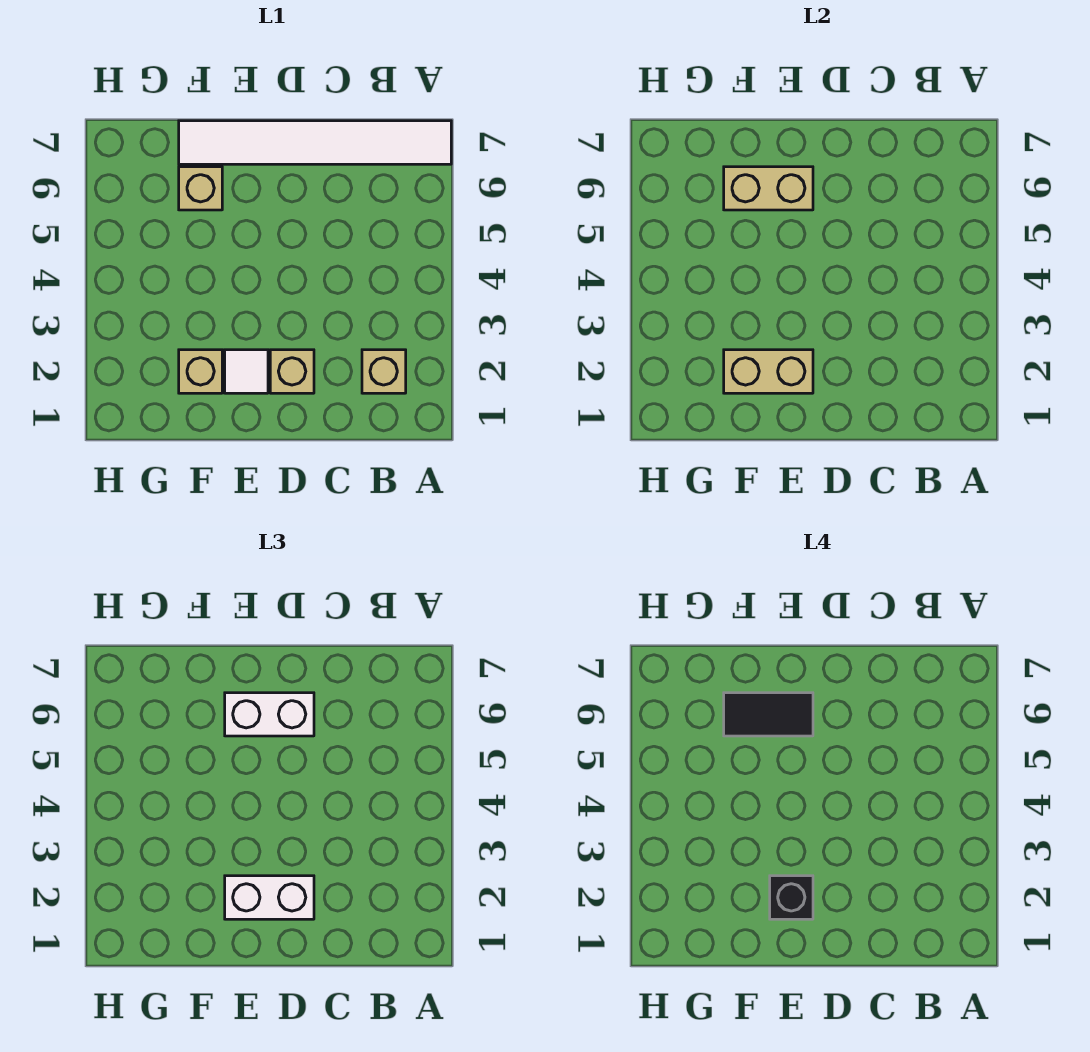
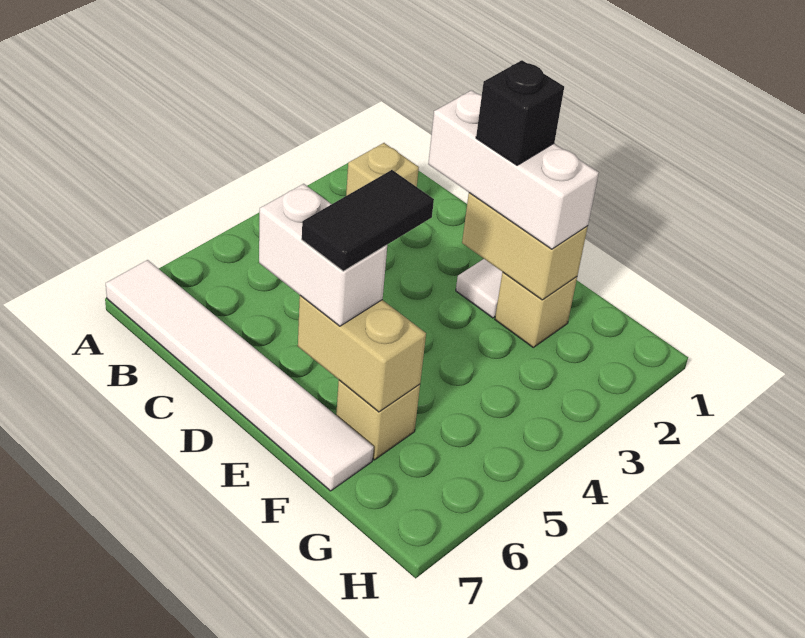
tan brick D2 level 1 -> none
white brick D2:E2 level 3 -> white brick D2:F2 level 3
black tile E6:F6 level 4 -> black tile E5:E6 level 4

